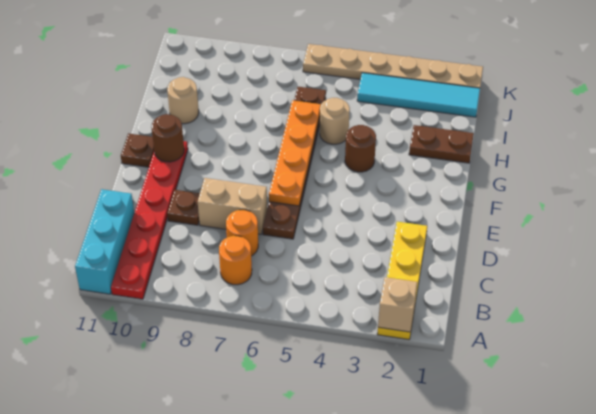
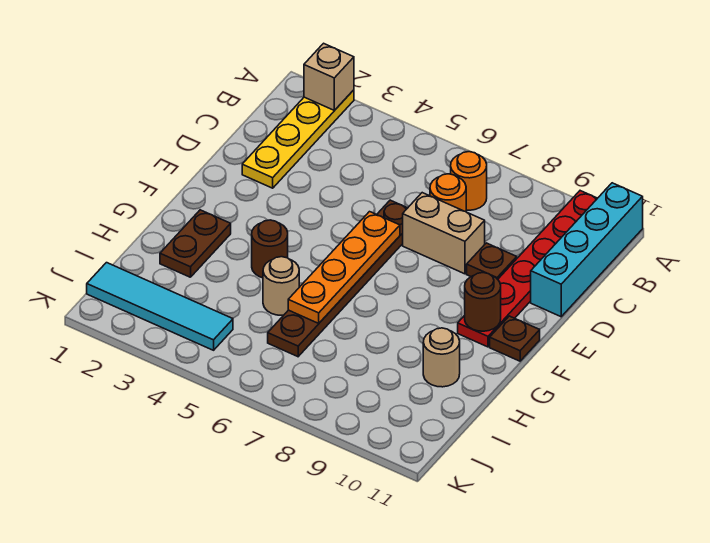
cyan brick A11:C11 level 1 -> cyan brick A11:D11 level 1
brown plate H1:H2 level 1 -> brown plate G2:H2 level 1
tan plate K1:K6 level 1 -> none

